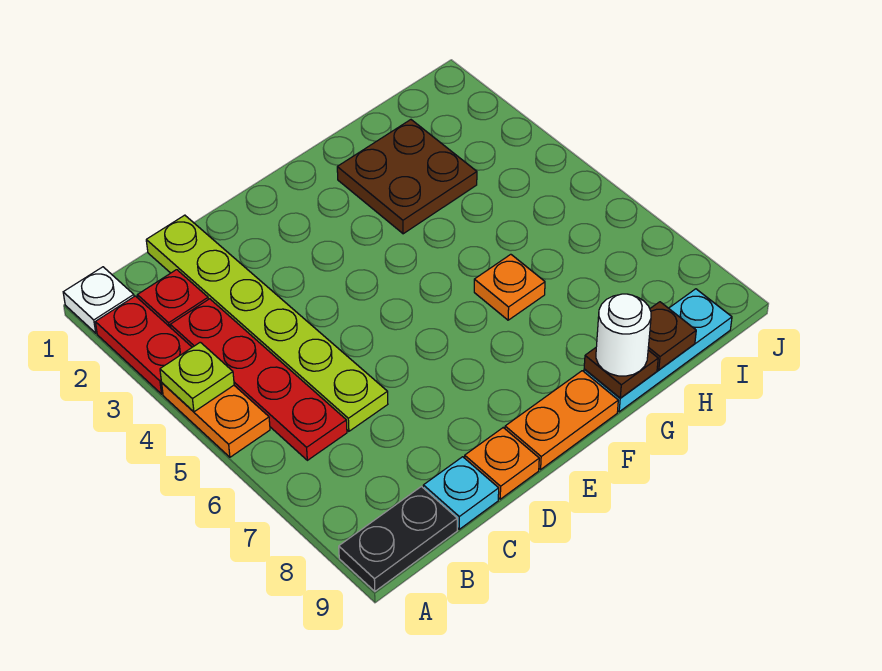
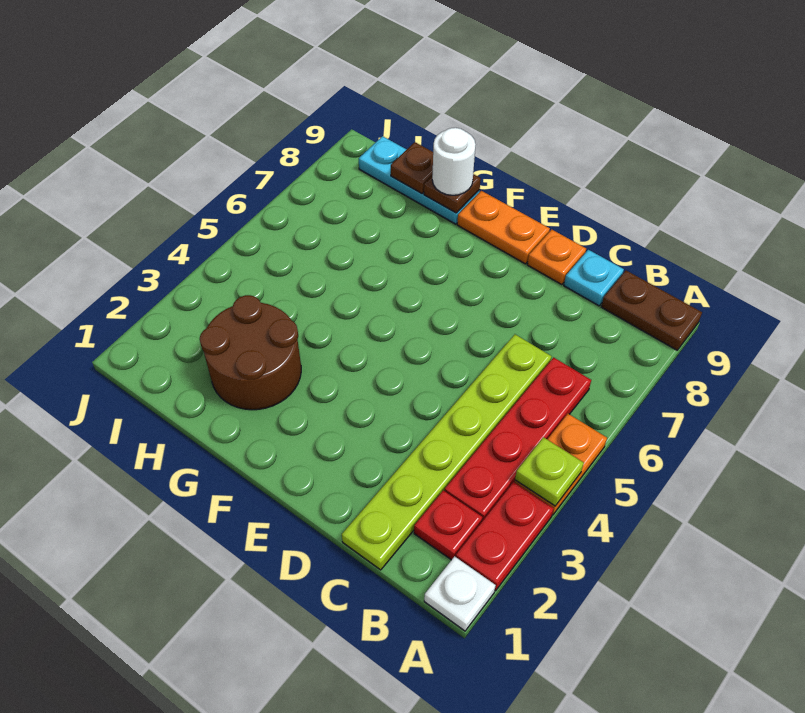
black plate A9:B9 level 1 -> brown plate A9:B9 level 1
brown plate G2:H3 level 1 -> brown round brick G2:H3 level 1
orange plate G6 level 1 -> none

